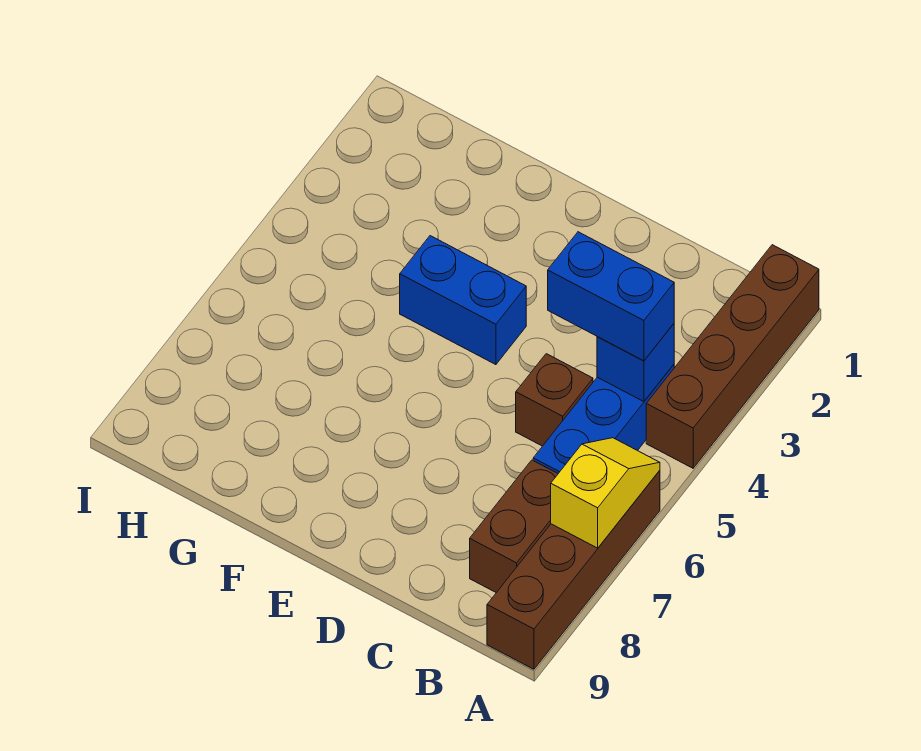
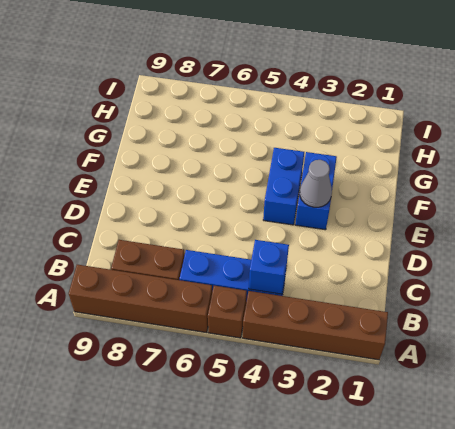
yellow slope A6:A7 level 2 top 7 -> none
blue brick B4:C4 level 3 -> blue brick E3:F3 level 1
brown brick C5 level 1 -> brown brick A5 level 1
none -> grey cone E3 level 2

